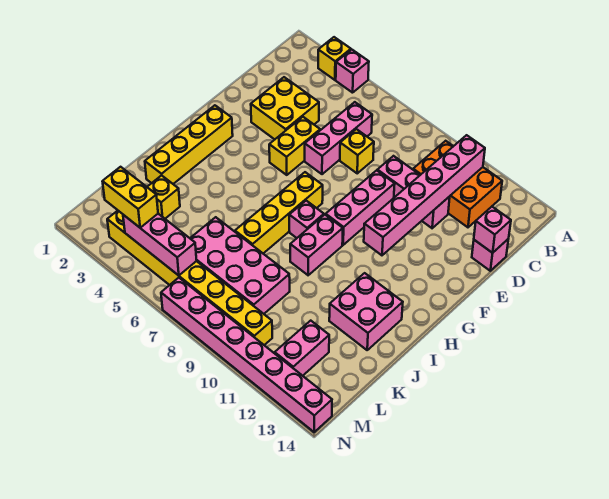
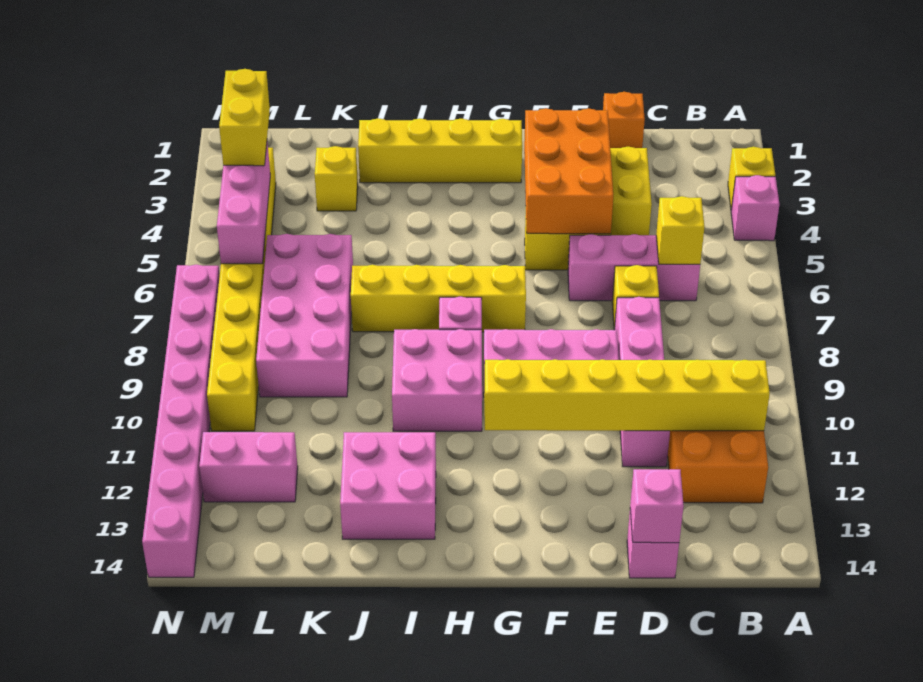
pink brick B11:G11 level 2 -> yellow brick B11:G11 level 2
none -> yellow brick C6 level 2
none -> orange brick D1 level 1
pink brick D9:D11 level 1 -> pink brick D8:D11 level 1
none -> orange brick E3:F5 level 2
pink brick H9:I9 level 1 -> pink brick H9:I10 level 1

